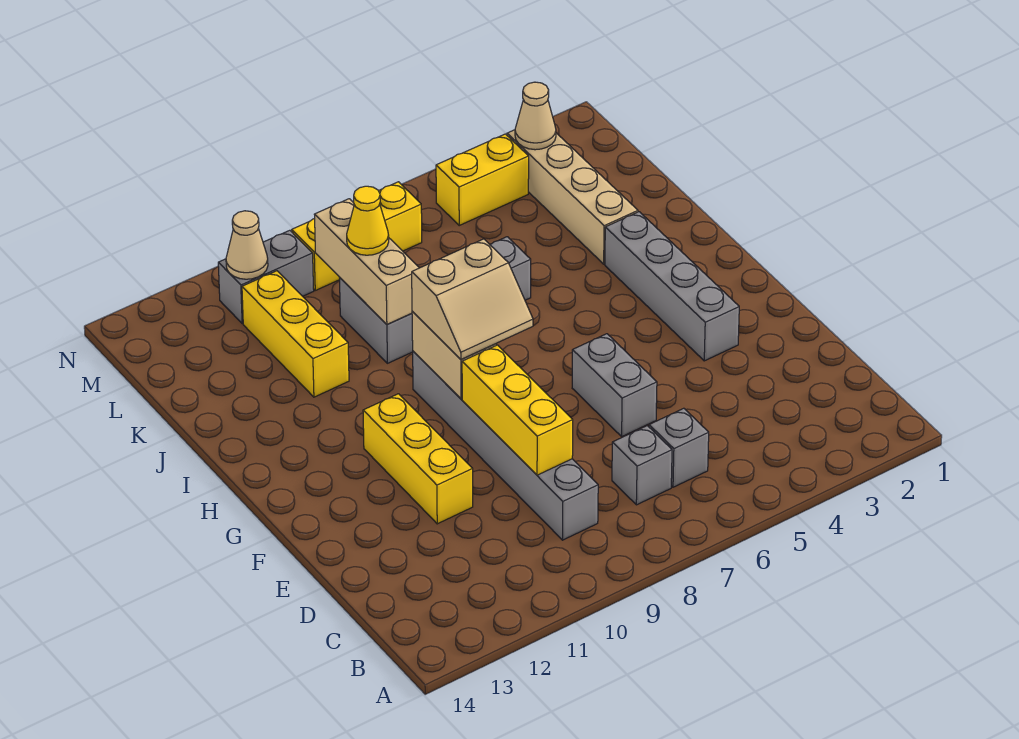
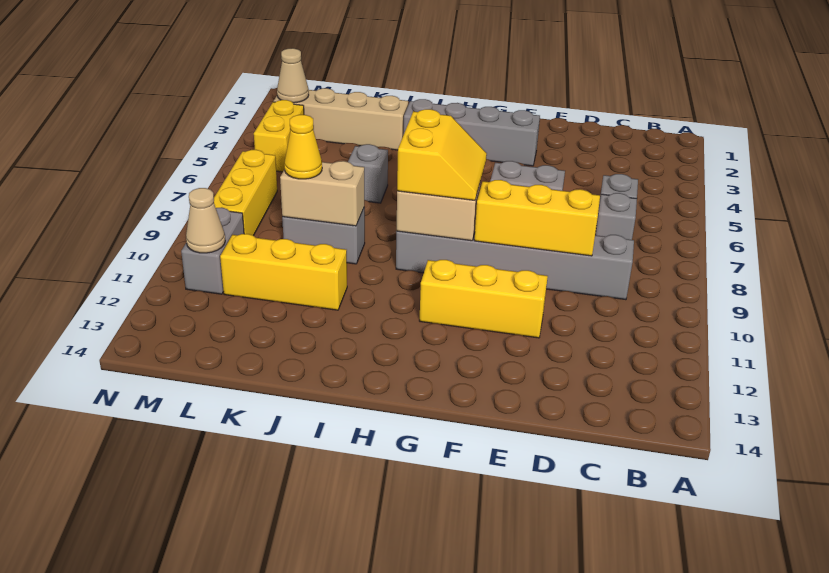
tan slope G8:H9 level 3 top H -> yellow slope G8:H9 level 3 top H
tan brick J9:L9 level 2 -> tan brick J9:K9 level 2

